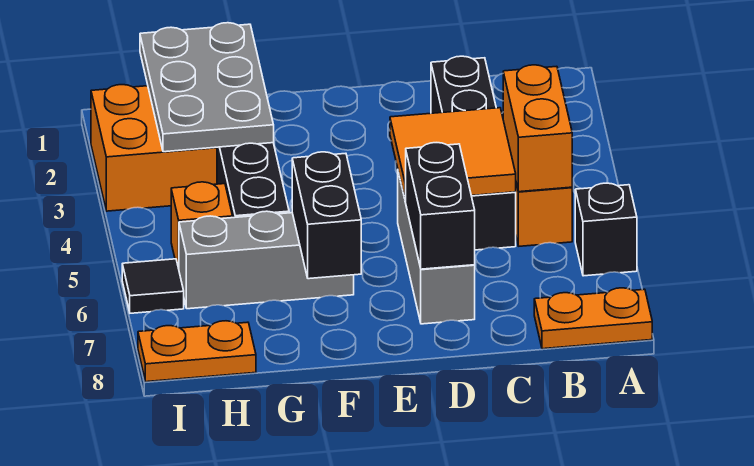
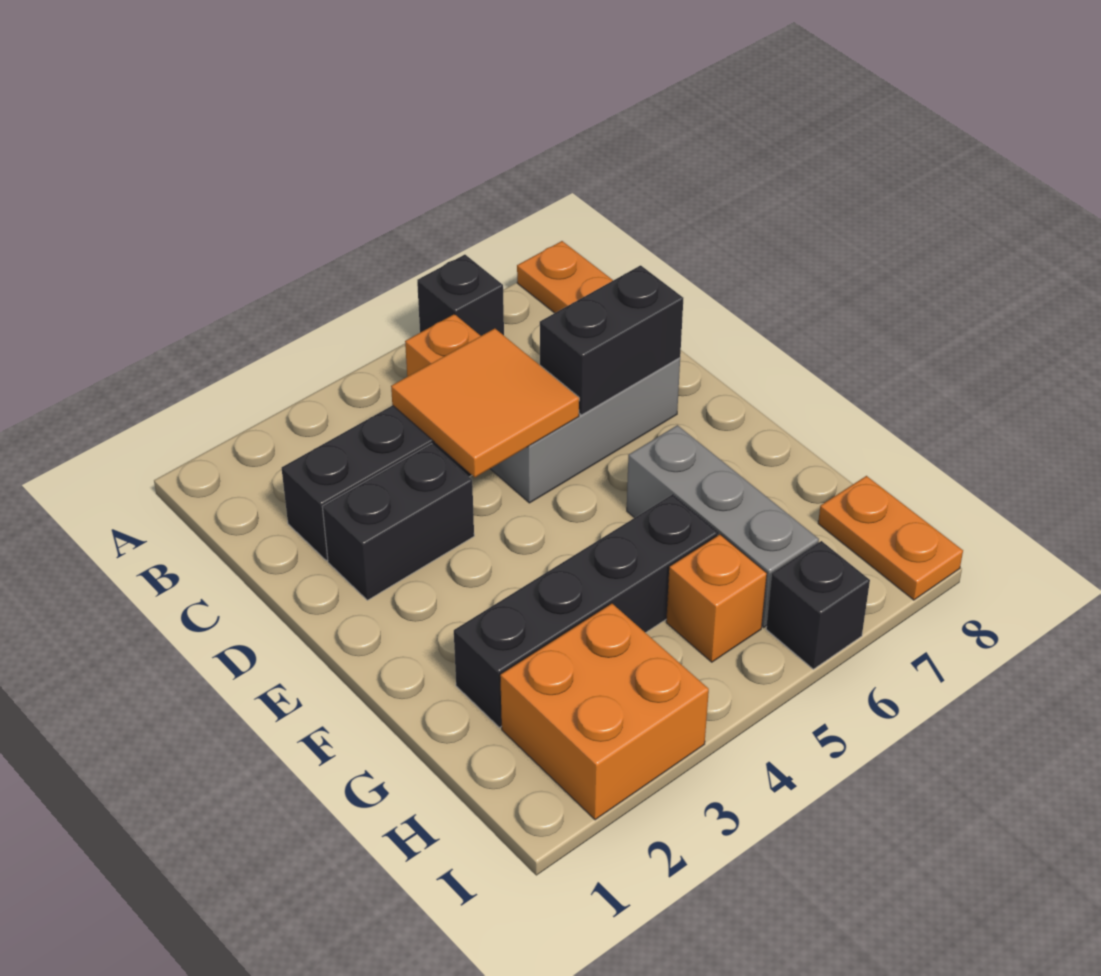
orange brick B4:B5 level 2 -> none
black brick F6:F7 level 2 -> black brick D2:D3 level 1
grey plate G1:H3 level 2 -> none
black tile I6 level 1 -> black brick I6 level 1

